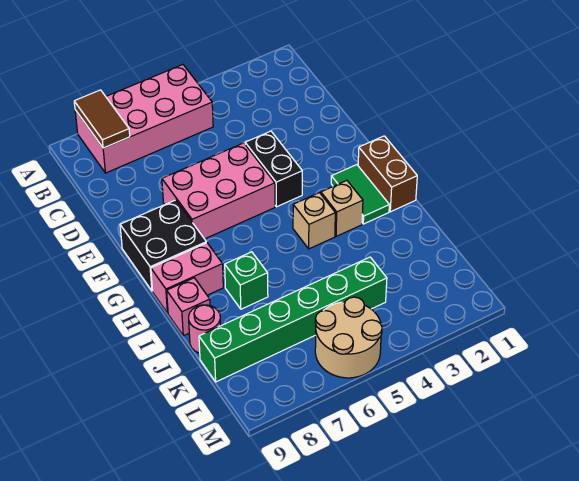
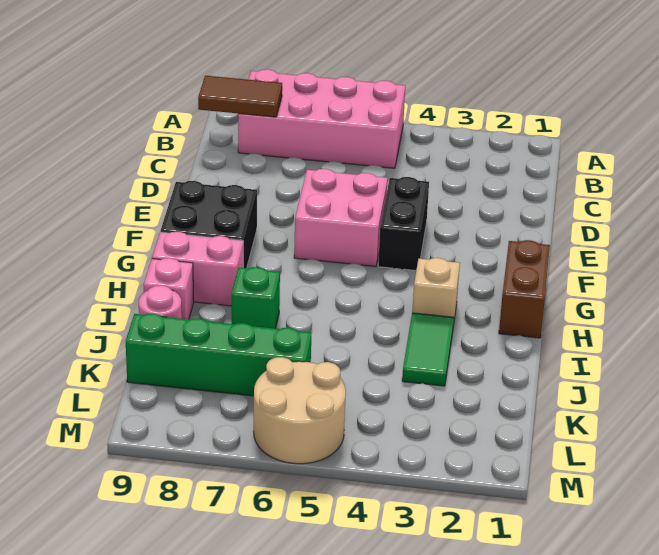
brown tile A8:B8 level 2 -> brown tile B8:B9 level 2
pink brick E5:F7 level 1 -> pink brick E5:F6 level 1
green tile G2:H2 level 1 -> green tile I3:J3 level 1
tan brick H4 level 1 -> none
green brick K4:K9 level 1 -> green brick K6:K9 level 1

